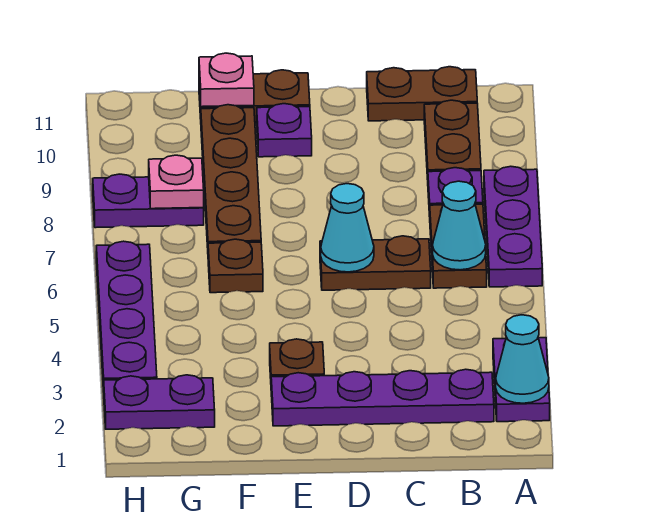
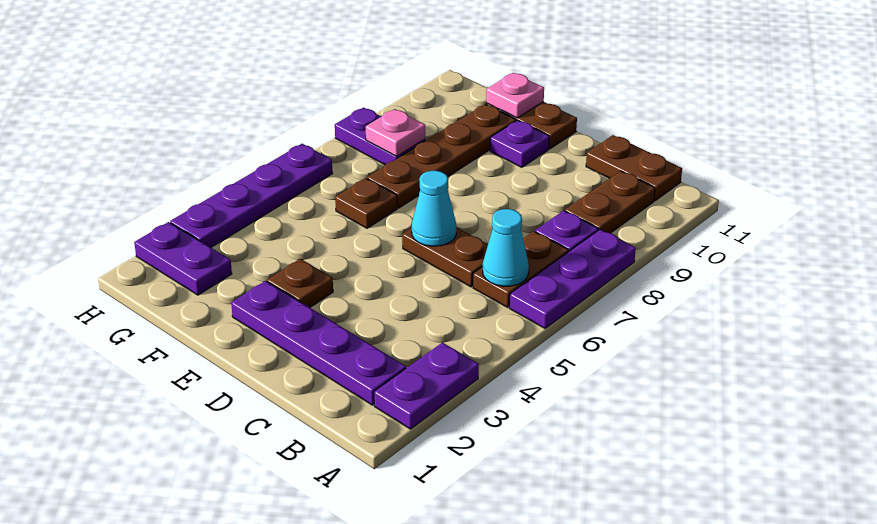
cyan cone A2 level 2 -> none

